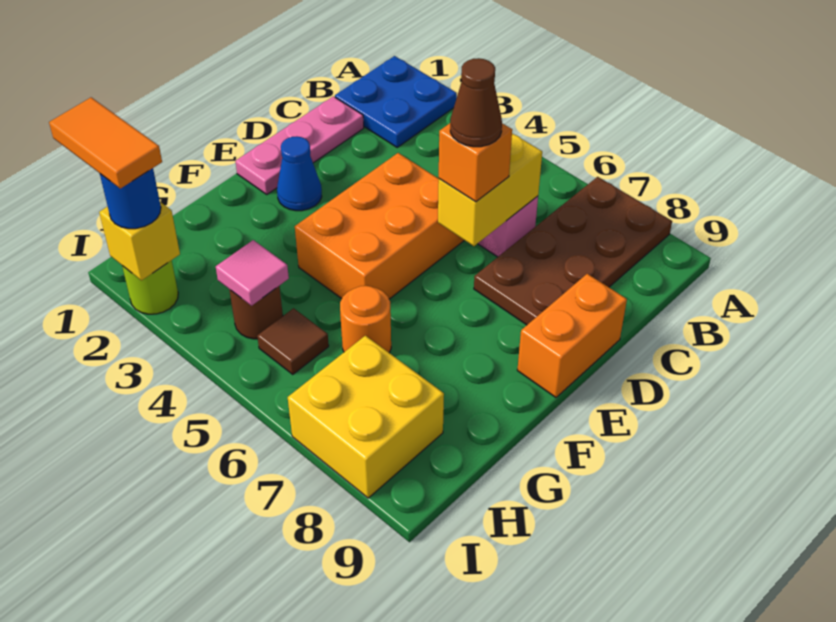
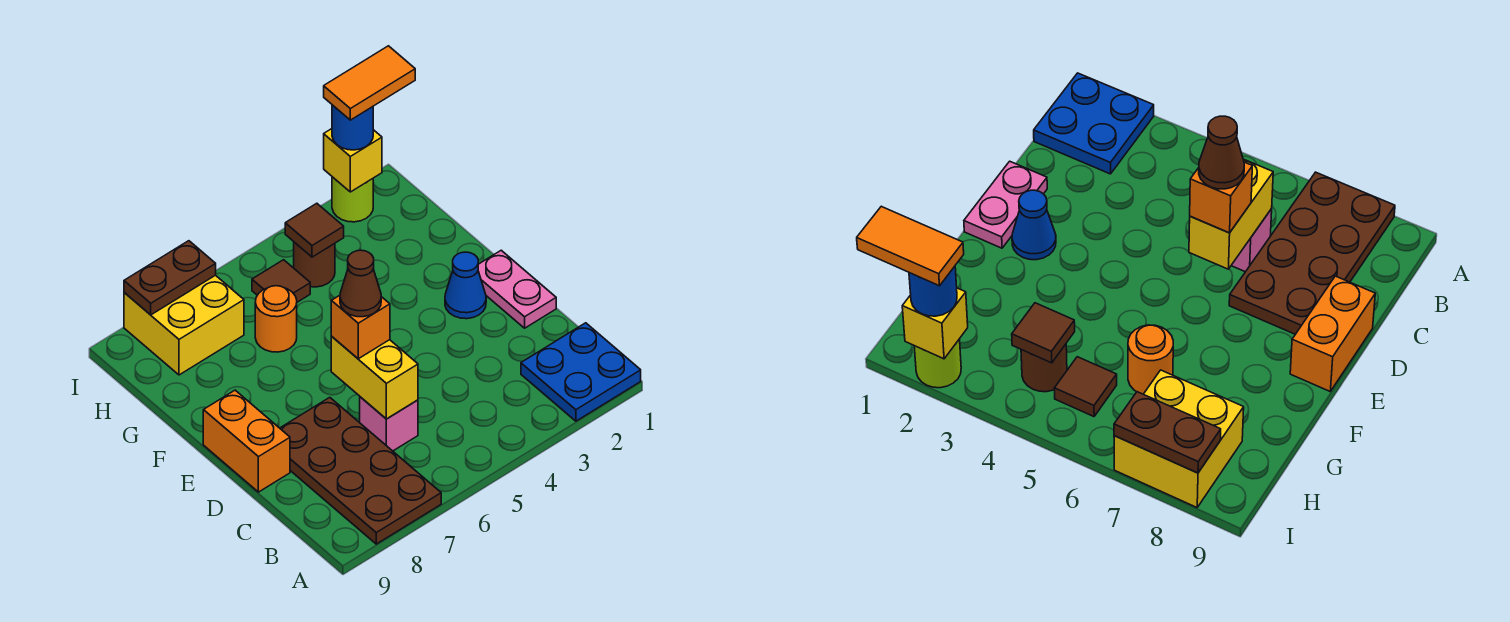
pink plate C1:E1 level 1 -> pink plate D1:E1 level 1
orange brick D4:F5 level 1 -> none
pink tile H4 level 2 -> brown tile H4 level 2
none -> brown plate I7:I8 level 2

